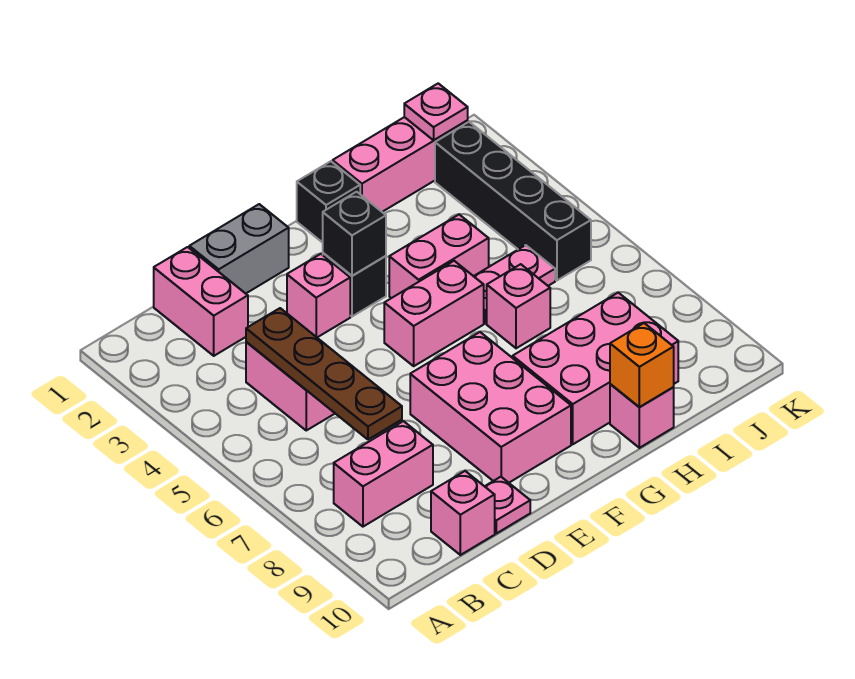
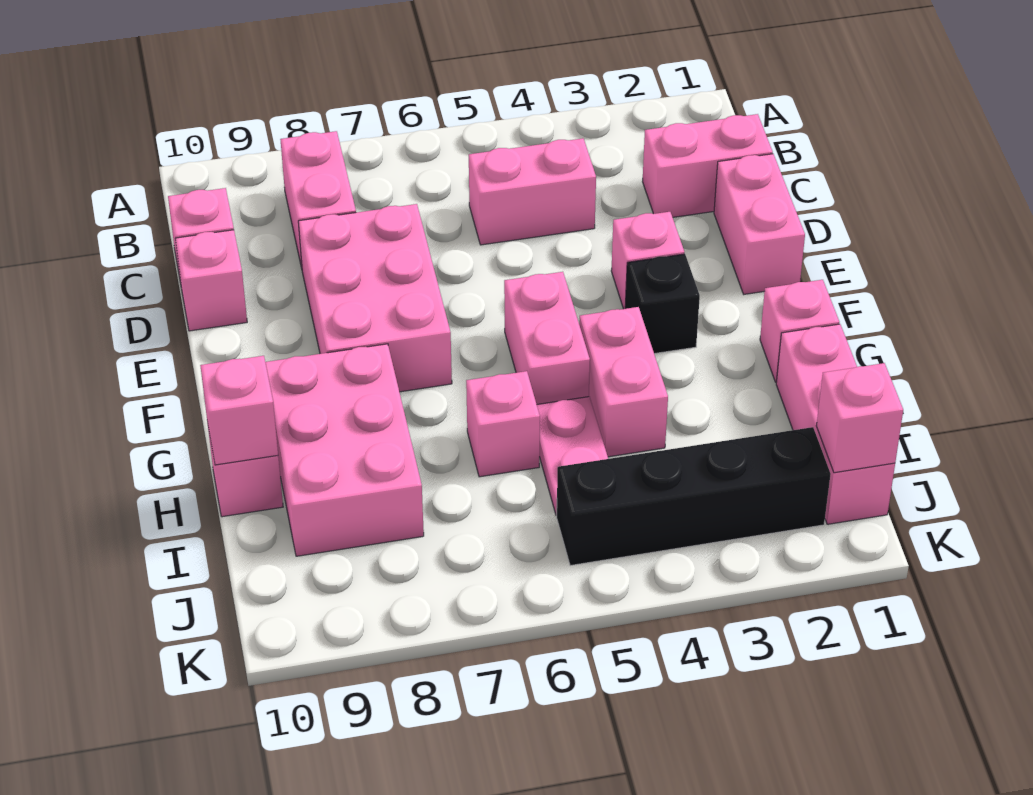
brown plate C4:C7 level 2 -> none
grey brick D1:E1 level 1 -> pink brick D1:E1 level 1
pink plate D10 level 1 -> pink brick D10 level 1
pink brick E7:F9 level 1 -> pink brick D7:F8 level 1
black brick F3 level 2 -> none
black brick G1 level 1 -> pink brick G1 level 1
orange brick H10 level 2 -> pink brick H10 level 2
pink plate J1 level 2 -> pink brick J1 level 2

